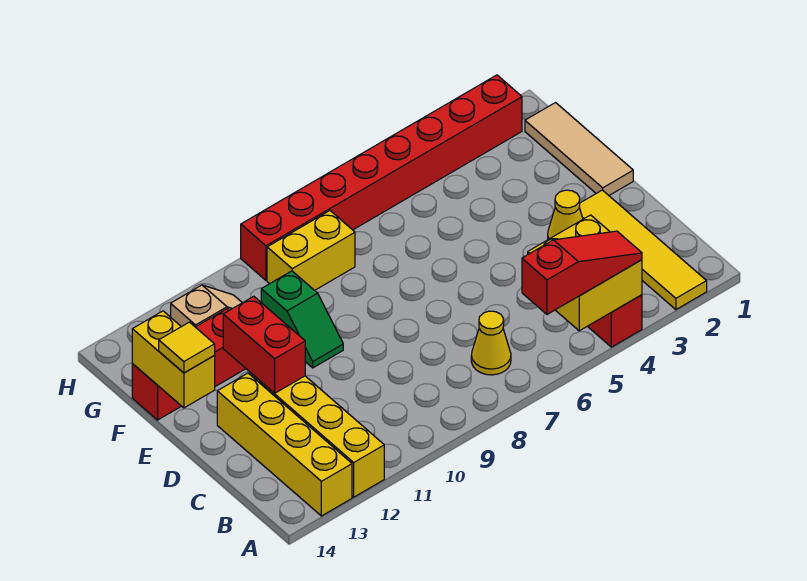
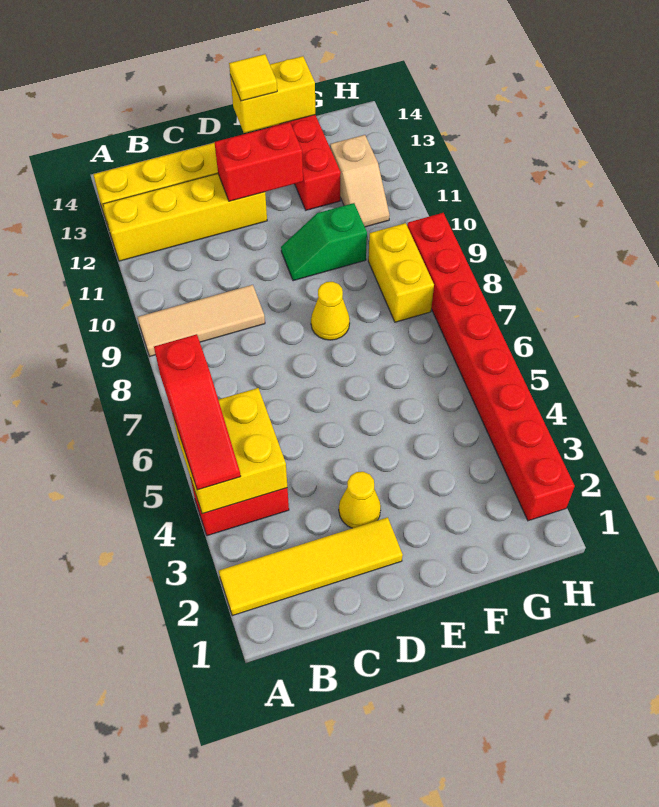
yellow cone B7 level 1 -> yellow cone E8 level 1
tan tile E1:G1 level 1 -> tan tile A9:C9 level 1

